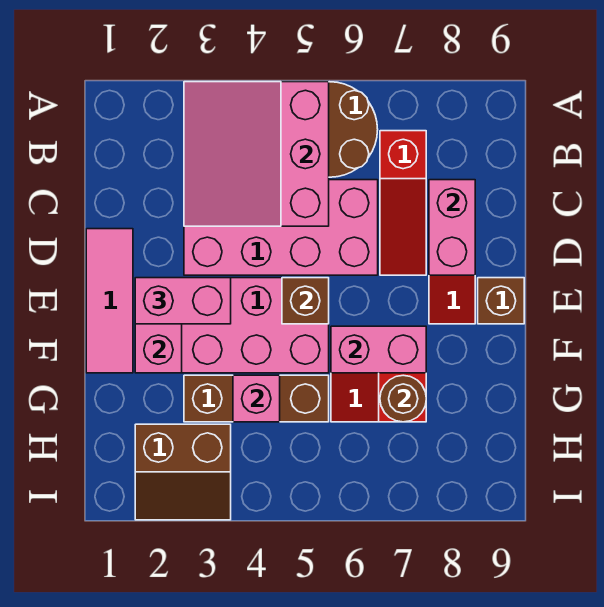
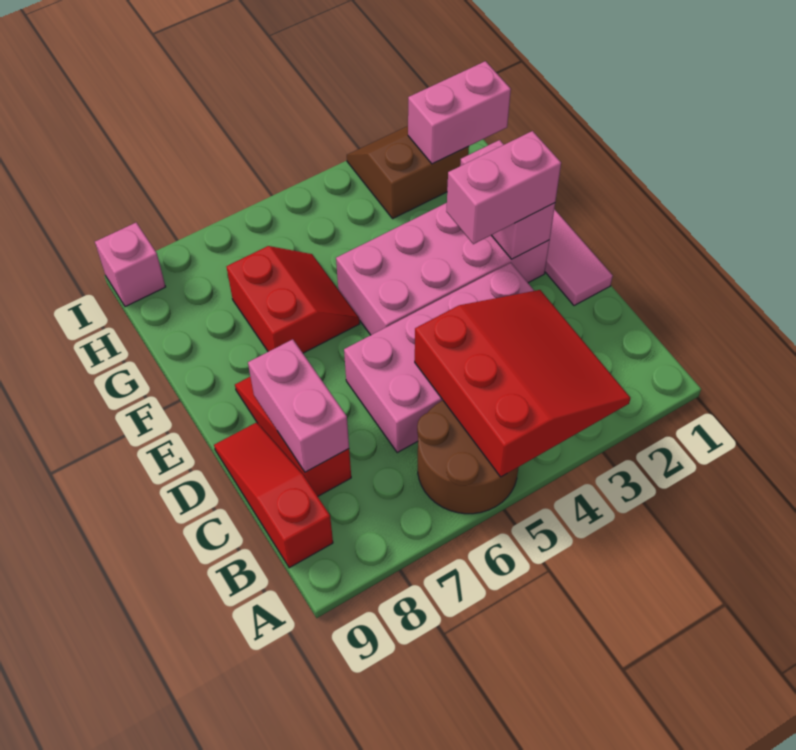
pink slope A3:C5 level 2 top 5 -> red slope A3:C5 level 2 top 5
red slope B7:D7 level 1 top B -> red slope B9:D9 level 1 top B
brown brick E5 level 2 -> none
brown brick E9 level 1 -> none
pink brick F6:F7 level 2 -> pink brick H1:H2 level 2
brown brick G3:G5 level 1 -> none
pink brick G4 level 2 -> pink brick I9 level 1
brown round brick G7 level 2 -> none

